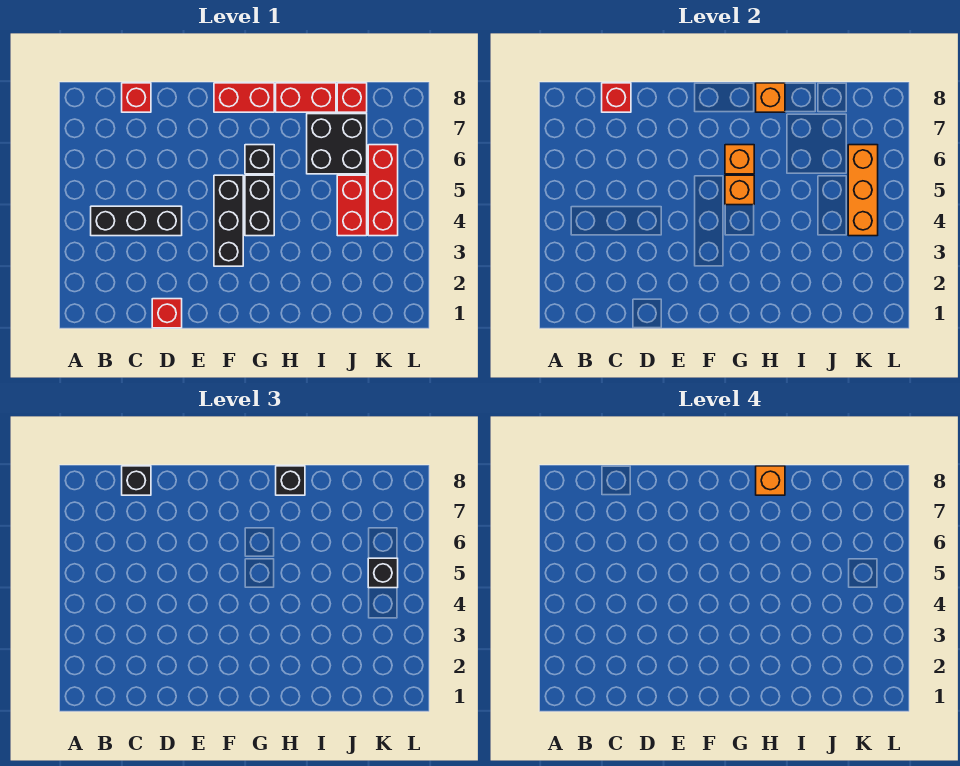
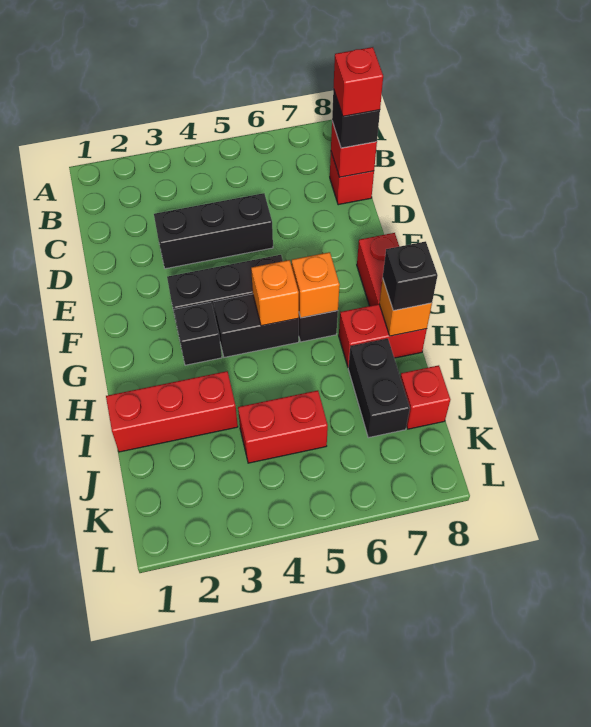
black brick B4:D4 level 1 -> black brick D3:D5 level 1
red brick D1 level 1 -> red brick C8 level 4
red brick H8:I8 level 1 -> red brick H7:H8 level 1
orange brick H8 level 4 -> none
black brick I6:J7 level 1 -> black brick I7:J7 level 1
red brick K4:K6 level 1 -> red brick I1:I3 level 1
orange brick K4:K6 level 2 -> none
black brick K5 level 3 -> black brick G3 level 1

